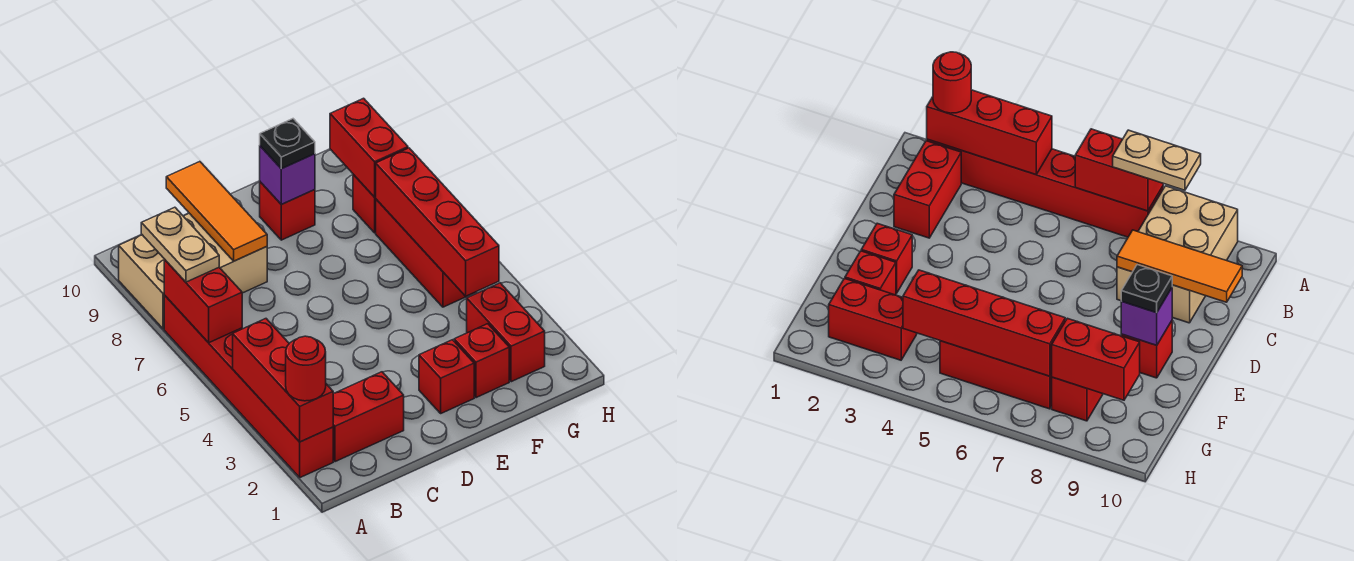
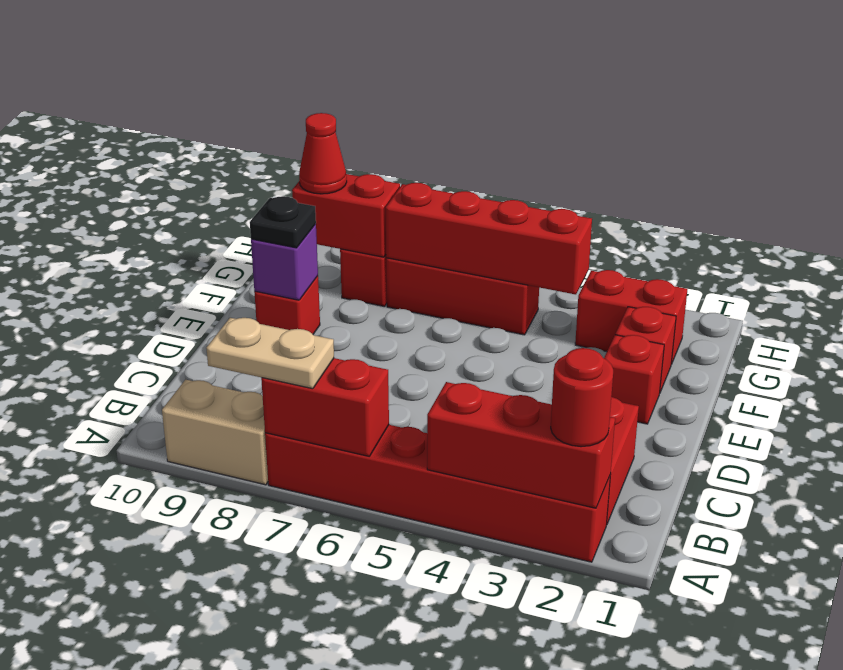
tan brick A8:C9 level 1 -> tan brick A8:A9 level 1
orange tile C8:C10 level 2 -> none
none -> red cone G9 level 3

